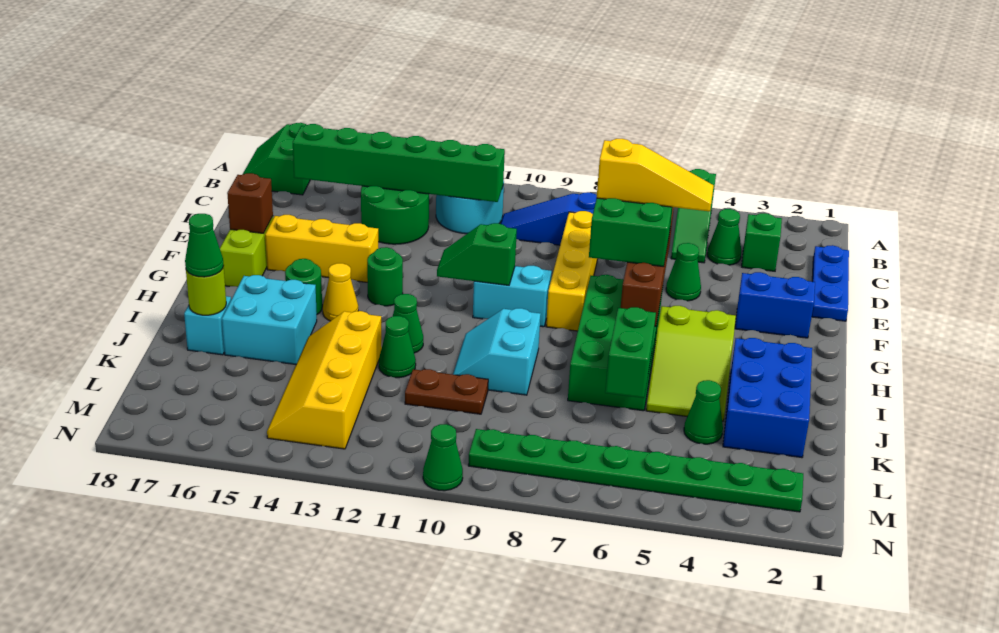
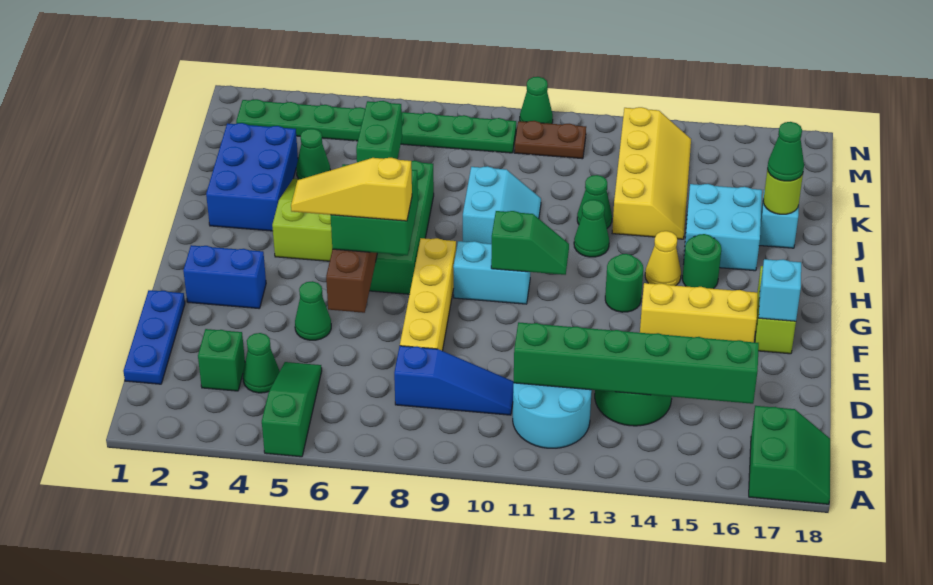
brown brick F17 level 2 -> cyan brick F17 level 2
brown plate K10:K11 level 1 -> brown plate M10:M11 level 1

